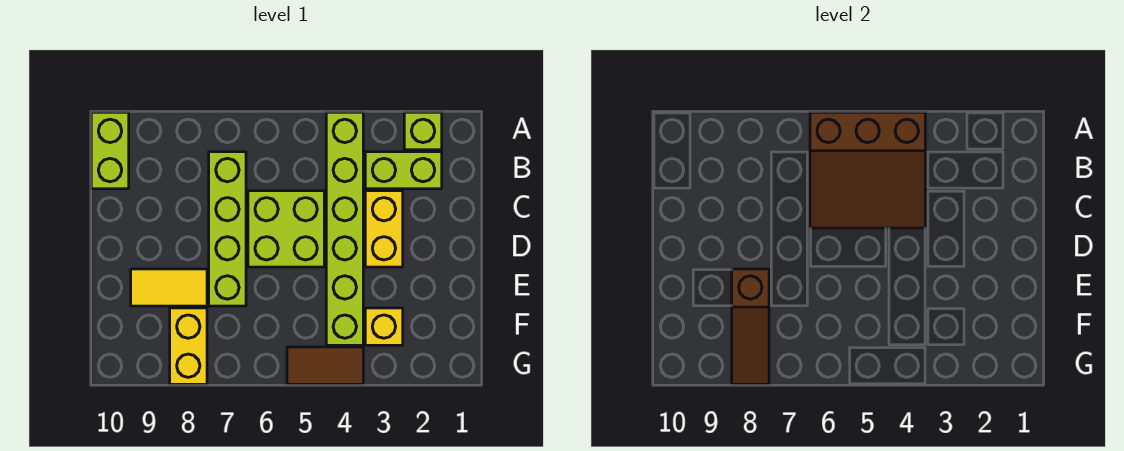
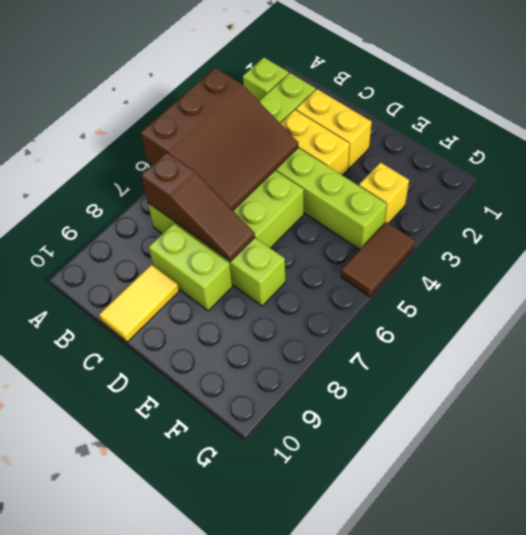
lime brick A10:B10 level 1 -> lime brick C8:D8 level 1
yellow tile E8:E9 level 1 -> yellow tile C9:C10 level 1
brown slope E8:G8 level 2 top E -> brown slope B7:D7 level 2 top B
yellow brick F8:G8 level 1 -> yellow brick C2:D2 level 1

